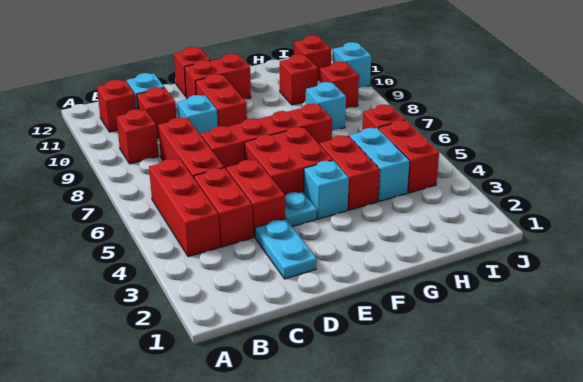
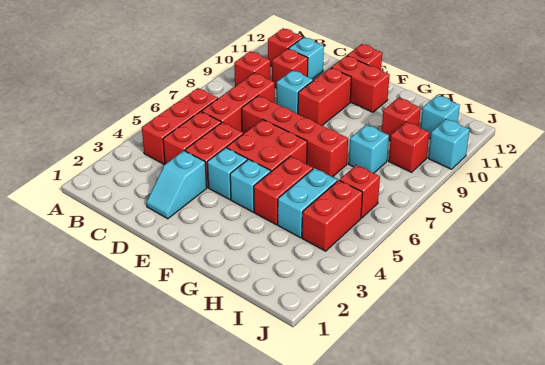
cyan plate D2:D3 level 1 -> cyan slope D2:D3 level 1 top 3
cyan plate E4 level 1 -> cyan brick E4 level 1
red brick I11 level 1 -> cyan brick I11 level 1

